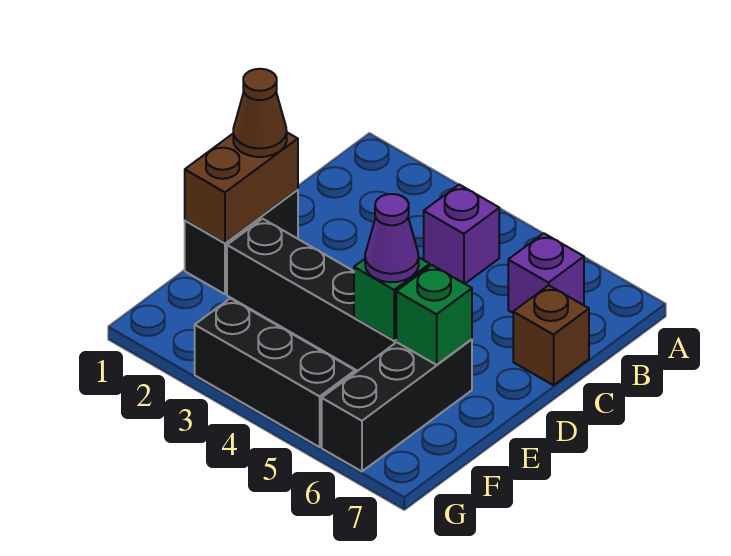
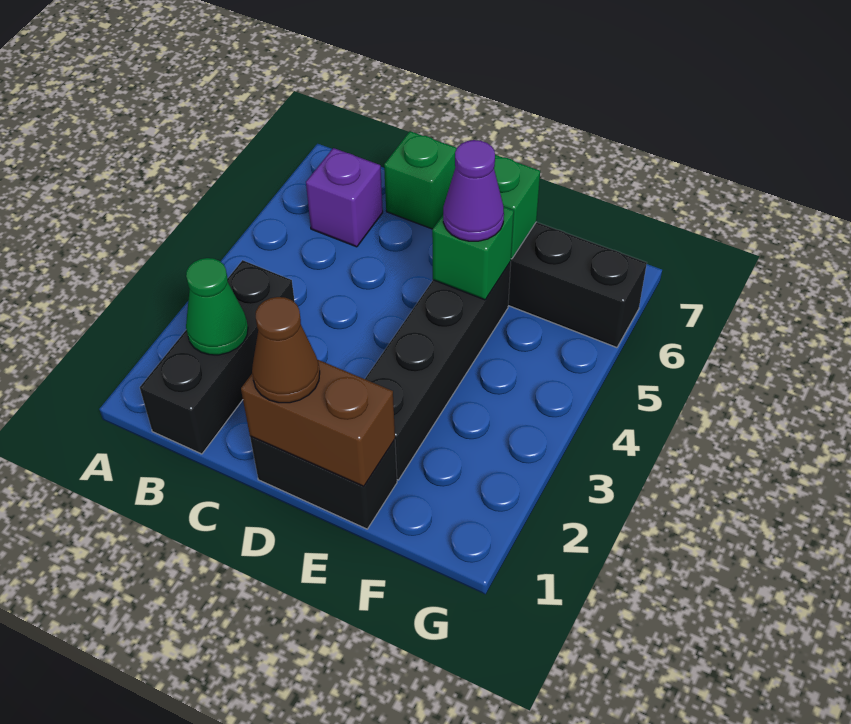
none -> green cone B2 level 2
purple brick B4 level 1 -> none
brown brick C7 level 1 -> green brick C7 level 1
black brick G3:G5 level 1 -> black brick B1:B3 level 1

